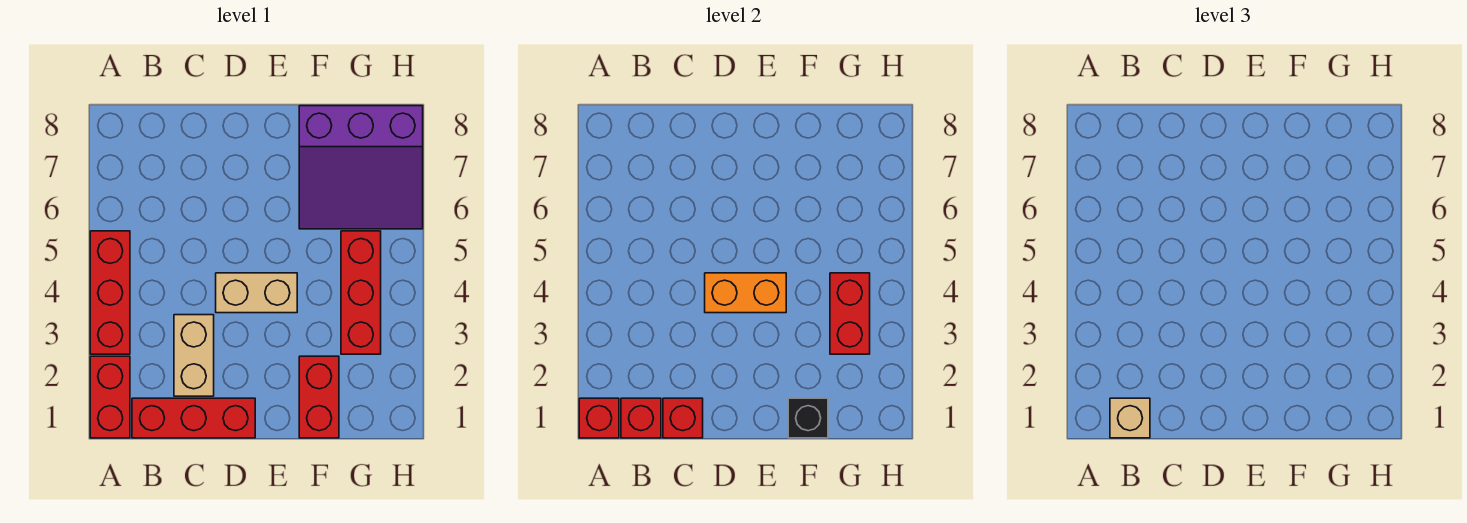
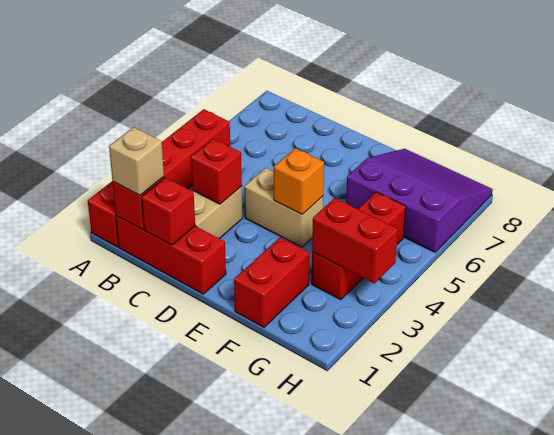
red brick A1 level 2 -> red brick C3 level 2
orange brick D4:E4 level 2 -> orange brick E4 level 2
black brick F1 level 2 -> none
purple slope F6:H8 level 1 top 8 -> purple slope F6:H8 level 1 top 6
red brick G3:G4 level 2 -> red brick G3:H3 level 2

